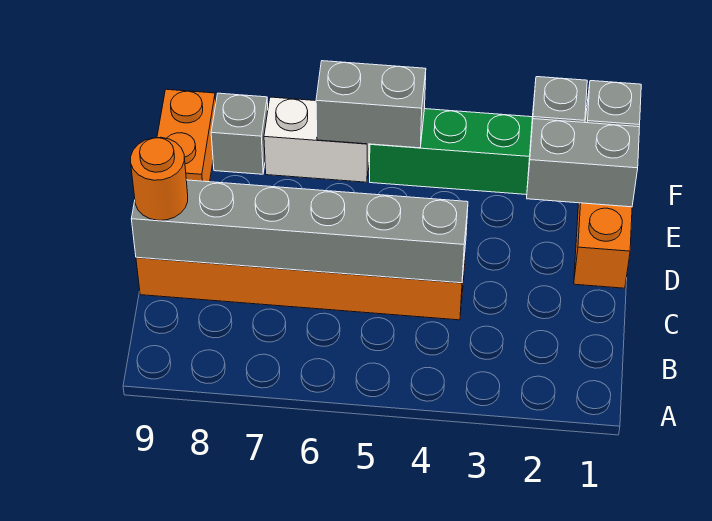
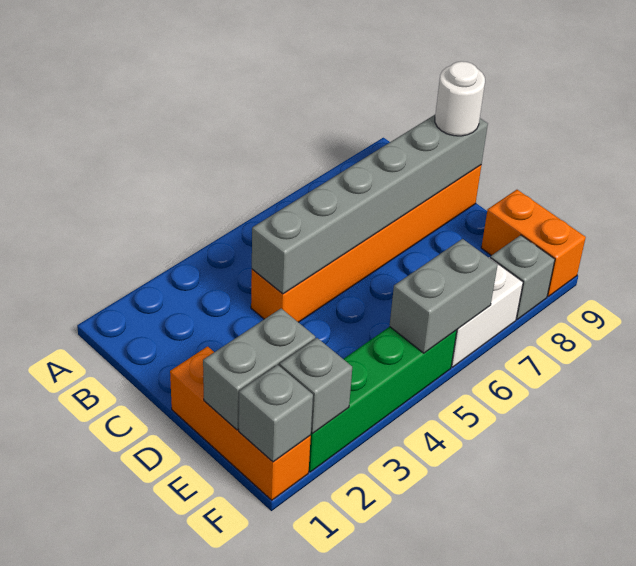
orange round brick C9 level 3 -> white round brick C9 level 3

